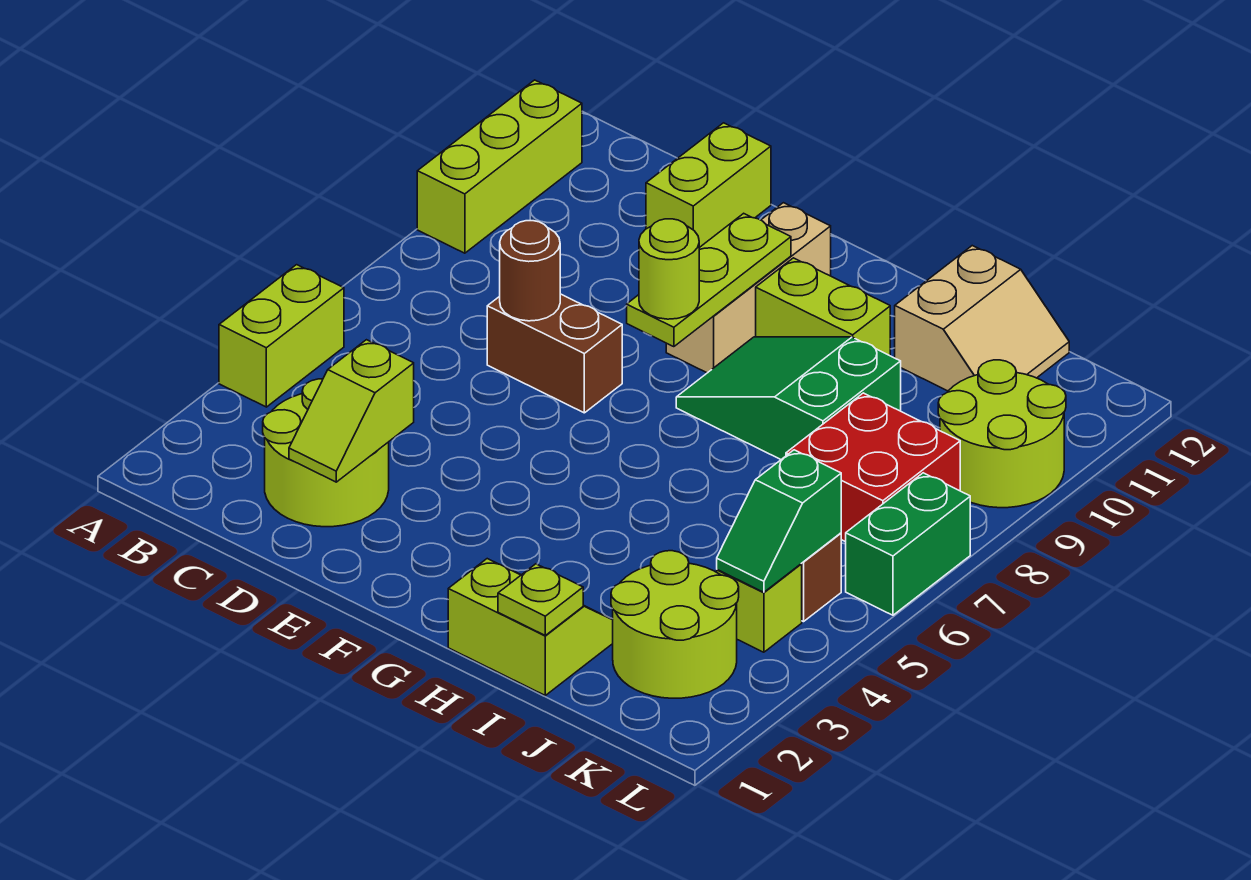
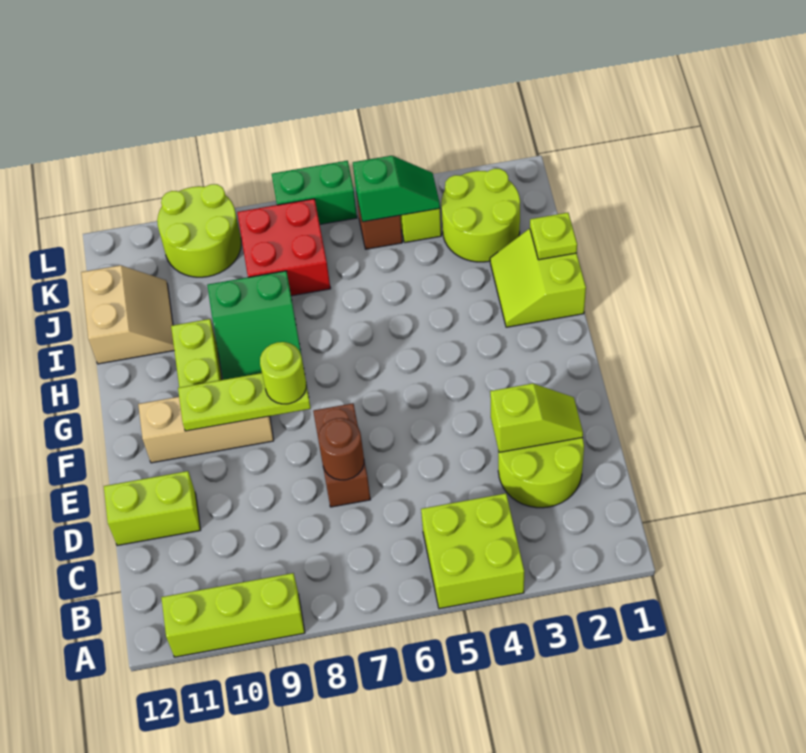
lime brick A4:A5 level 1 -> lime brick A4:B5 level 1
tan slope I11:J12 level 1 top I -> tan slope I11:J12 level 1 top 12

